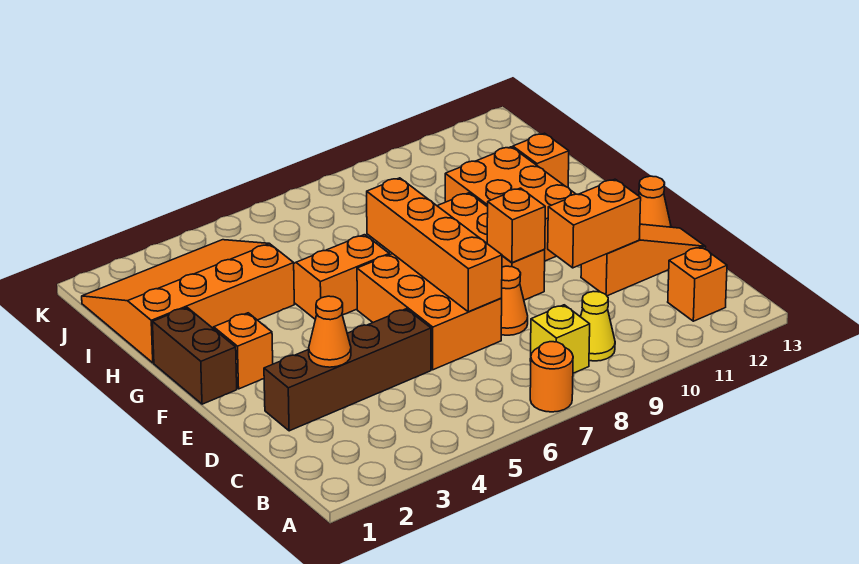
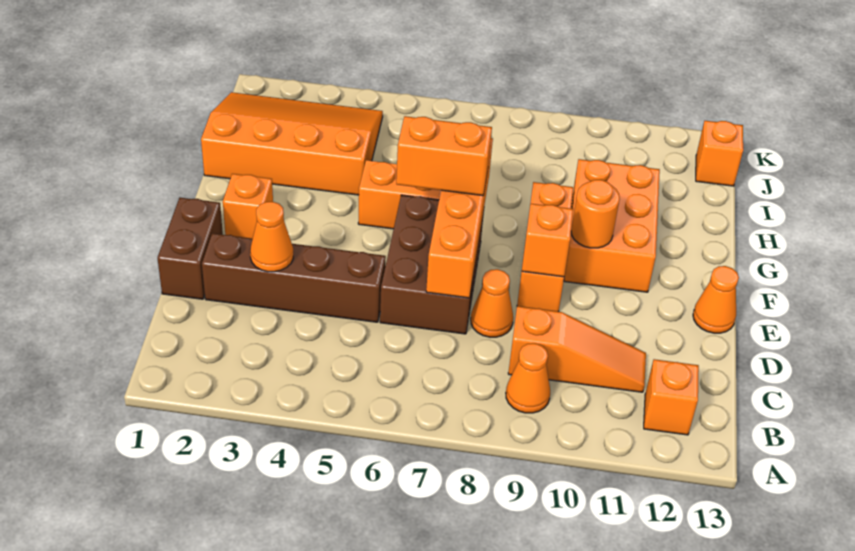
orange round brick A7 level 1 -> orange round brick F10 level 2
yellow brick B8 level 1 -> none
yellow cone B9 level 1 -> orange cone B9 level 1
orange brick D6:F7 level 1 -> brown brick D6:F7 level 1
orange brick D10:D11 level 2 -> orange brick F6:F7 level 3
orange slope D11:D13 level 1 top 11 -> orange slope C9:C11 level 1 top 9
brown brick F1:G1 level 1 -> brown brick D1:E1 level 1
orange brick H12 level 1 -> orange brick J13 level 1

